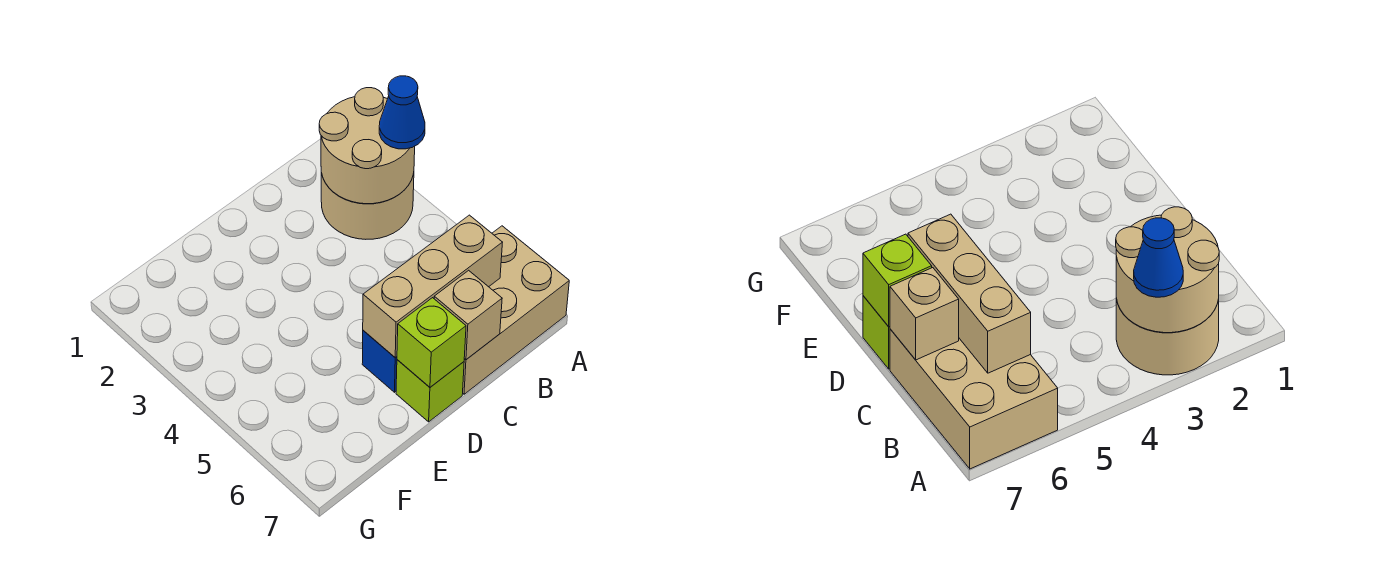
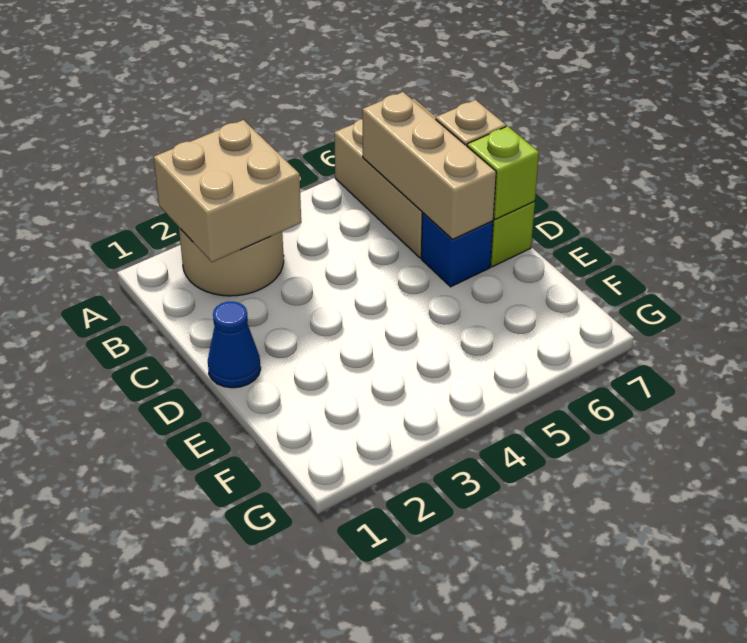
tan round brick A2:B3 level 2 -> tan brick A2:B3 level 2
blue cone A3 level 3 -> blue cone D1 level 1

